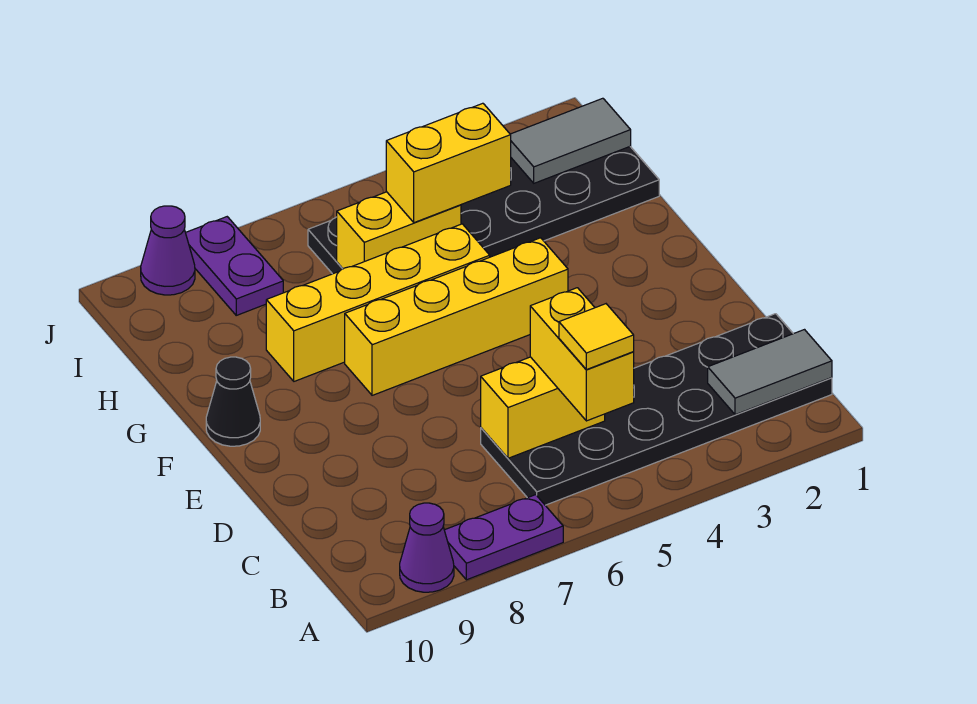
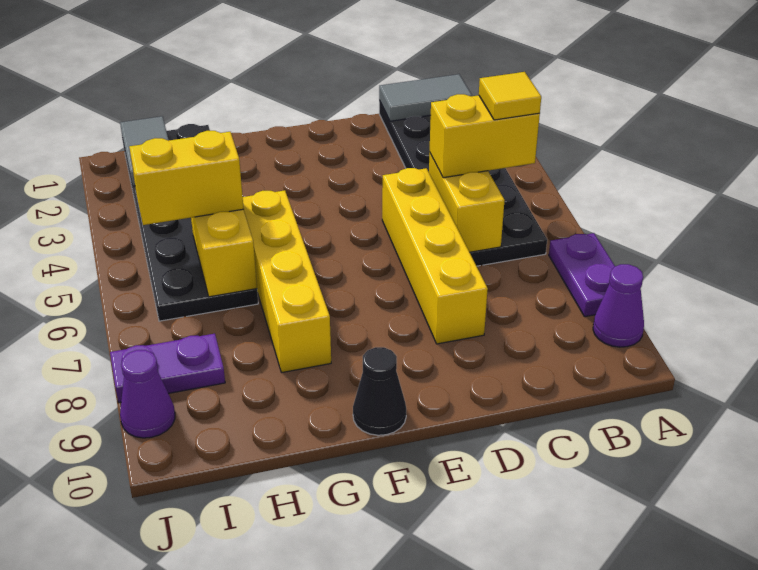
grey tile B1:B2 level 2 -> grey tile B1:C1 level 2
yellow brick F4:F7 level 1 -> yellow brick D5:D8 level 1
yellow brick H4:H5 level 3 -> yellow brick H5:I5 level 3

